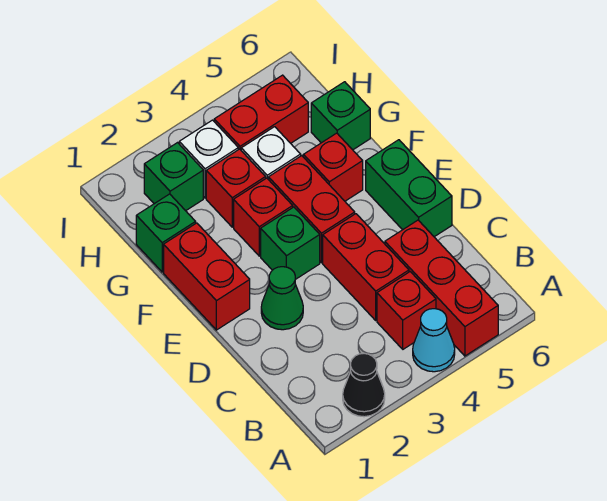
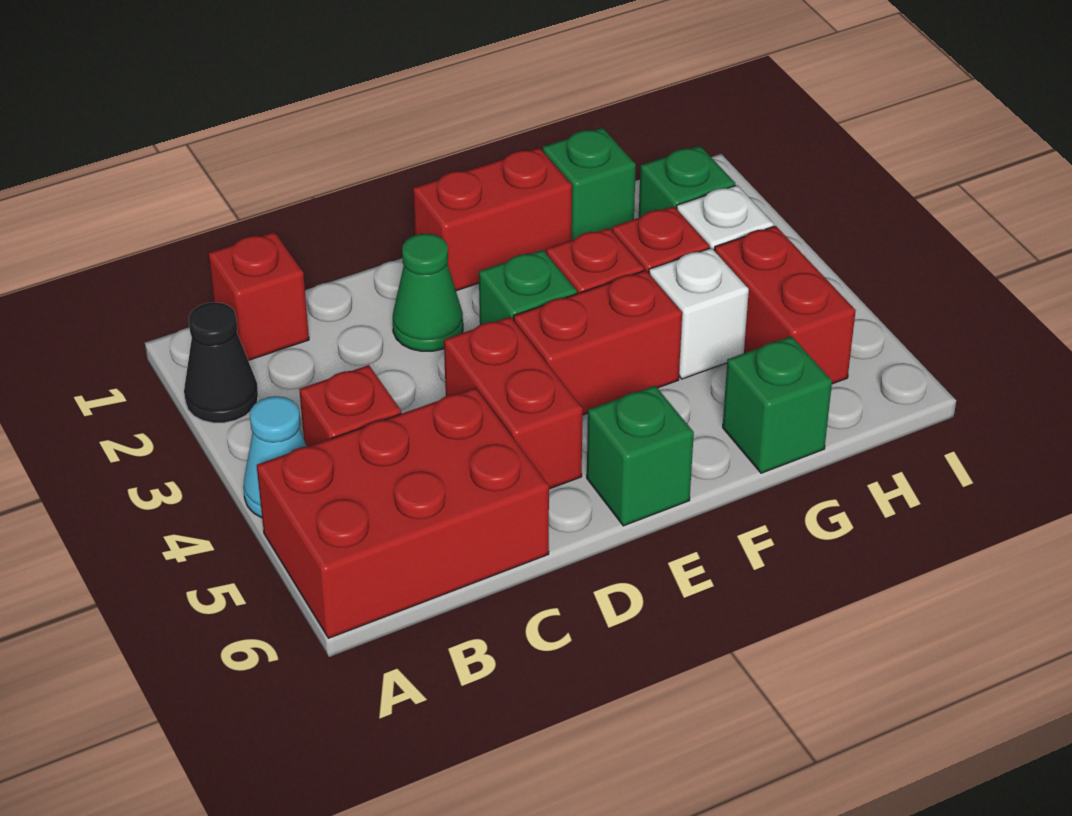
red brick A5:C5 level 1 -> red brick A5:C6 level 1
red brick C4:D4 level 1 -> red brick D4:D5 level 1
green brick D6:E6 level 1 -> green brick E6 level 1
red brick F5 level 1 -> red brick B1 level 1

